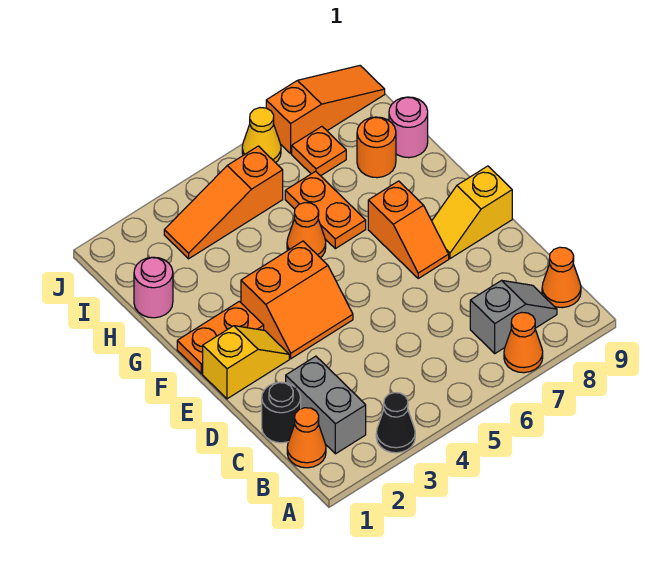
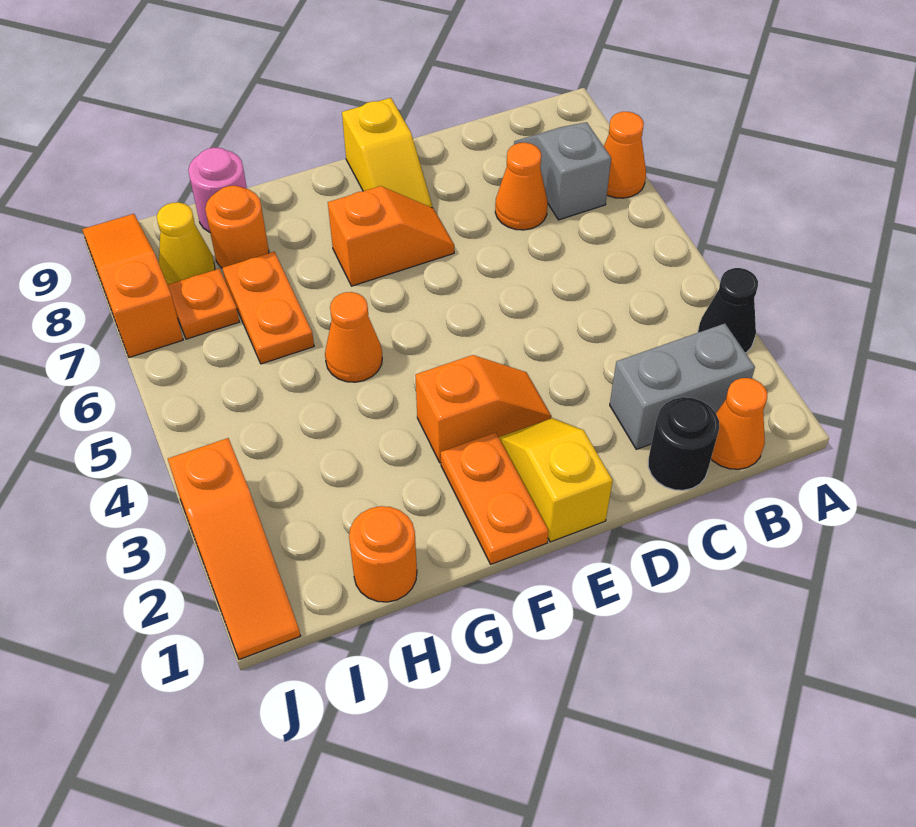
orange cone B9 level 1 -> orange cone C7 level 1
orange slope E3:F4 level 1 top F -> orange slope E3:F3 level 1 top F
orange plate G6:H6 level 1 -> orange plate H6:H7 level 1
pink round brick H1 level 1 -> orange round brick H1 level 1
orange slope I3:I5 level 1 top 5 -> orange slope J1:J3 level 1 top 3
yellow cone J6 level 1 -> yellow cone I8 level 1

